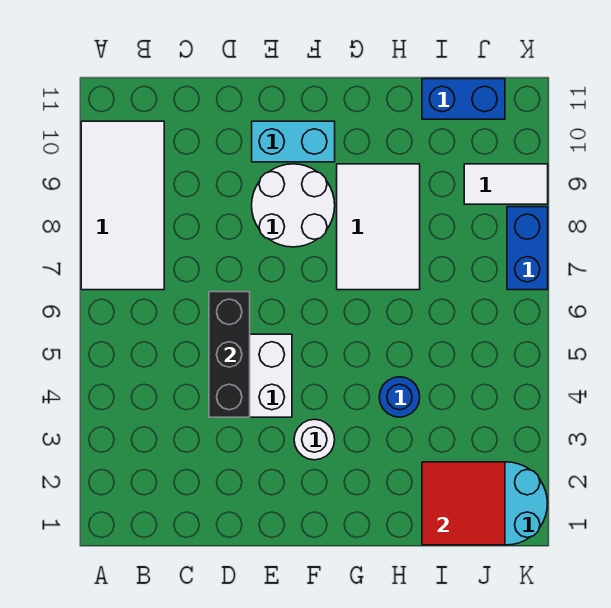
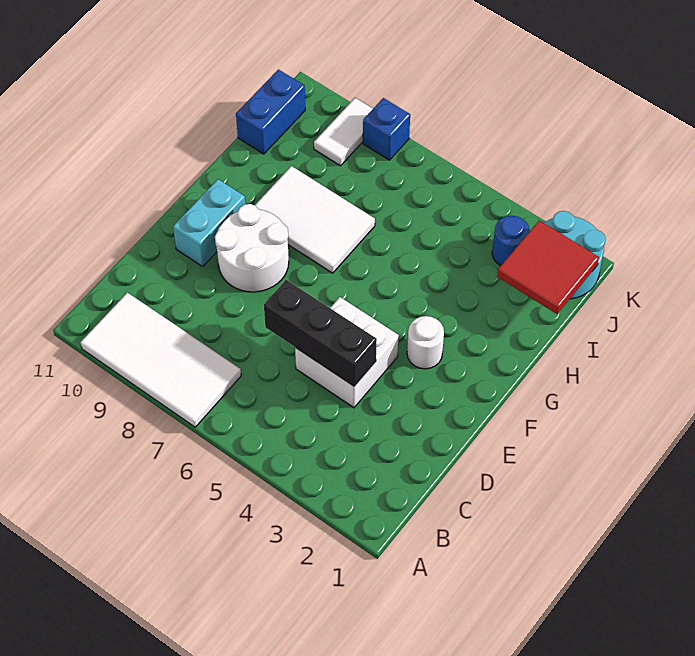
blue round brick H4 level 1 -> blue round brick J3 level 1
blue brick K7:K8 level 1 -> blue brick K8 level 1

